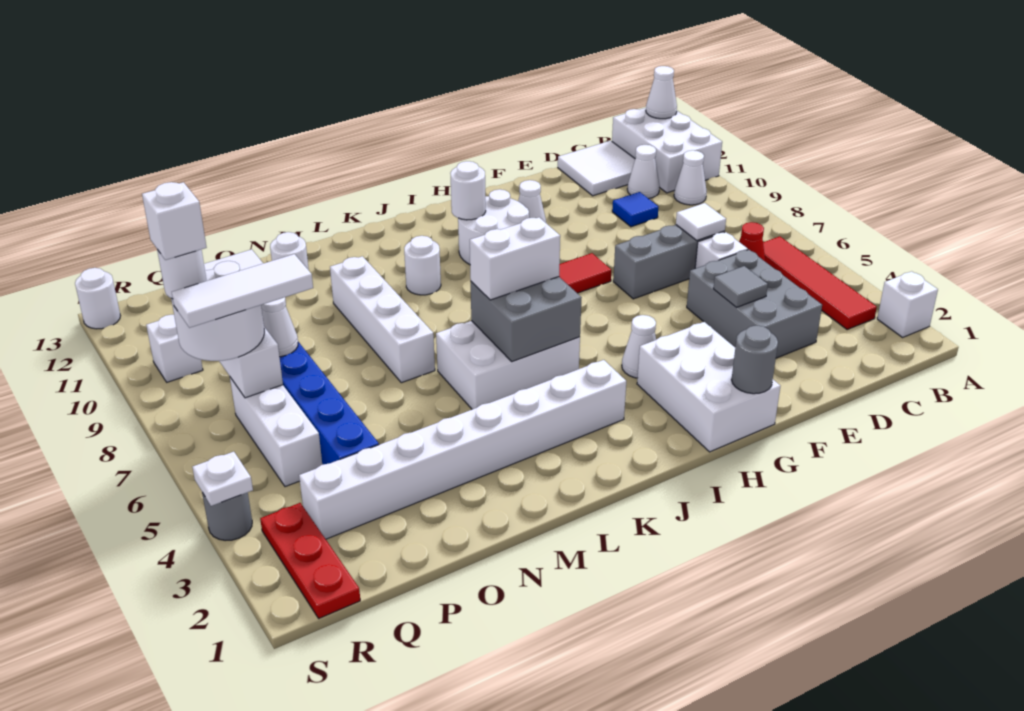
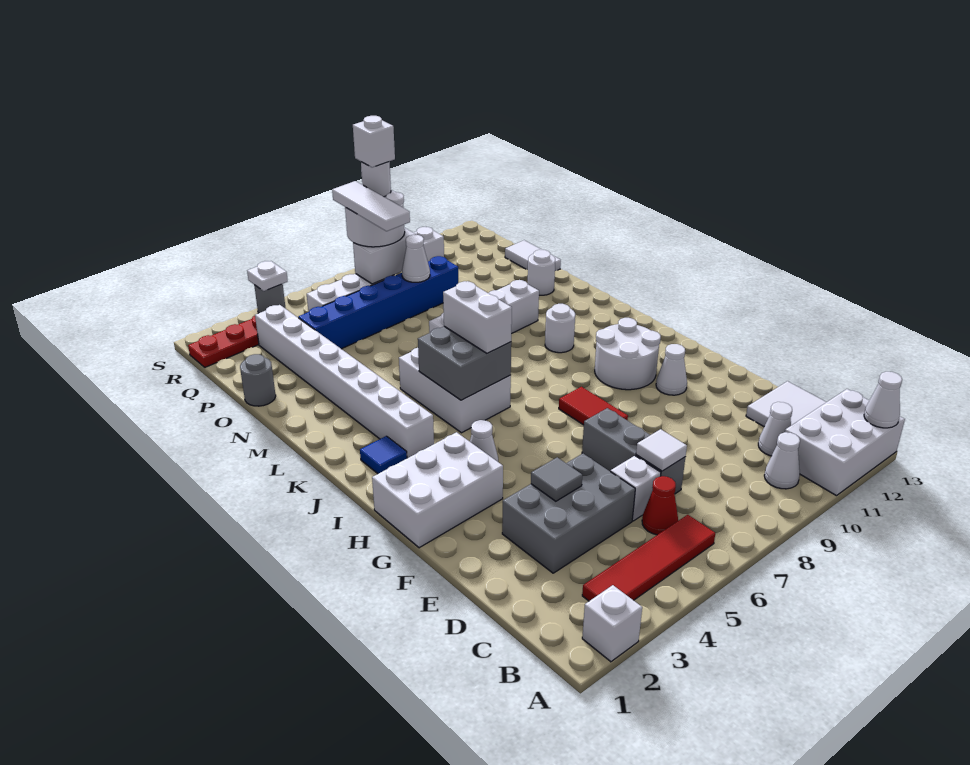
blue tile D10 level 1 -> blue tile J2 level 1
grey round brick G1 level 2 -> grey round brick O1 level 1
white round brick I11 level 2 -> none
white round brick S13 level 1 -> none

